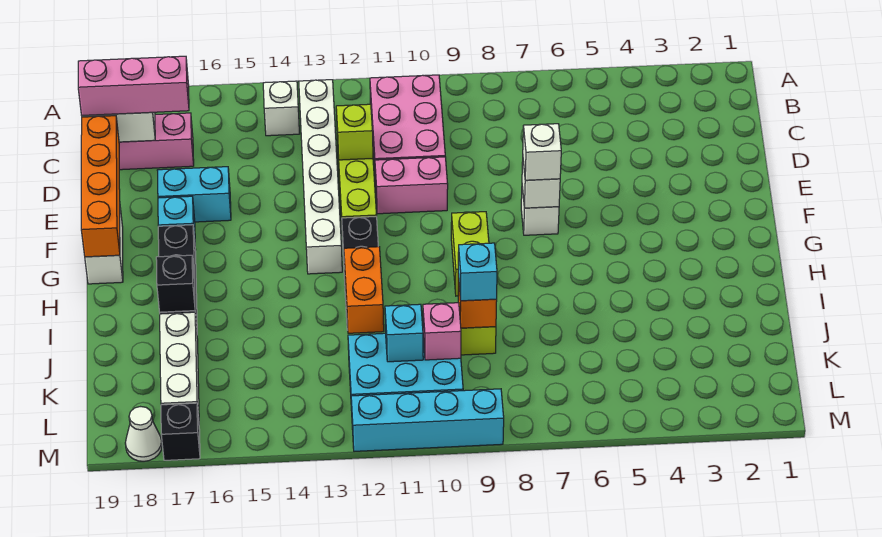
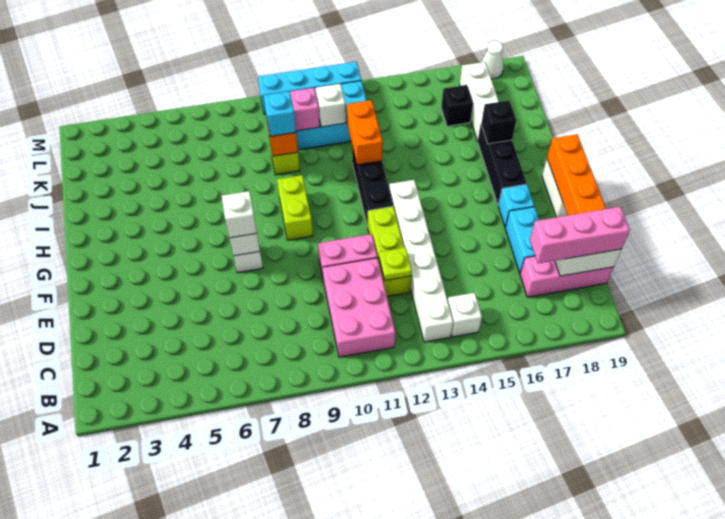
lime brick D12 level 2 -> lime plate D12 level 2
cyan brick E16:E17 level 1 -> cyan brick D17:E17 level 1
cyan brick K11 level 2 -> white brick K11 level 2
black brick M17 level 1 -> black brick K16 level 1

